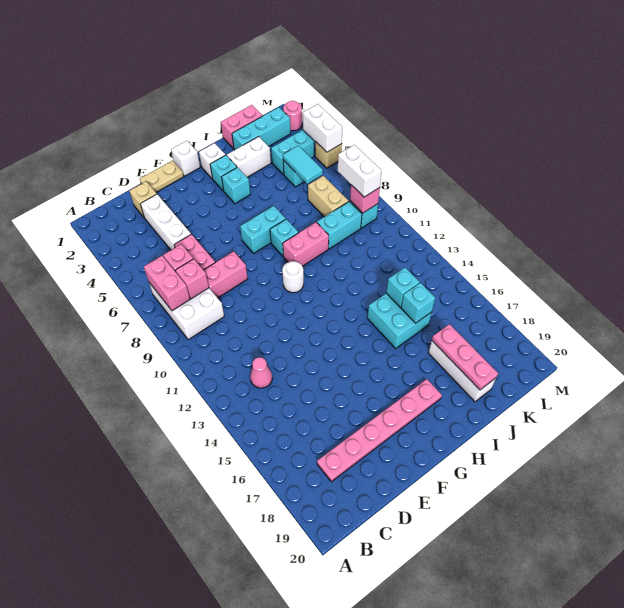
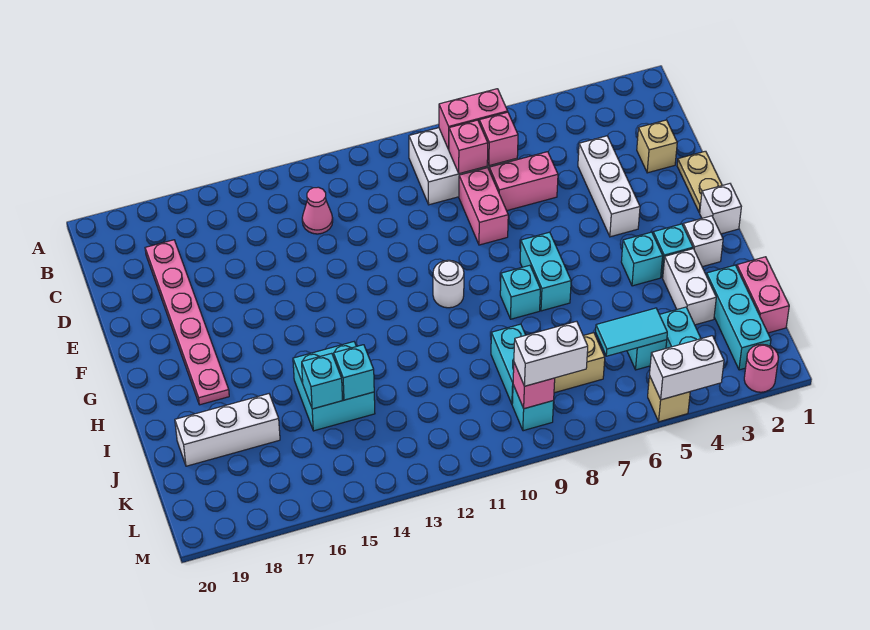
white brick D3:D5 level 1 -> white brick D4:F4 level 1
pink brick H9:I9 level 1 -> none
pink plate J17:J19 level 2 -> none

